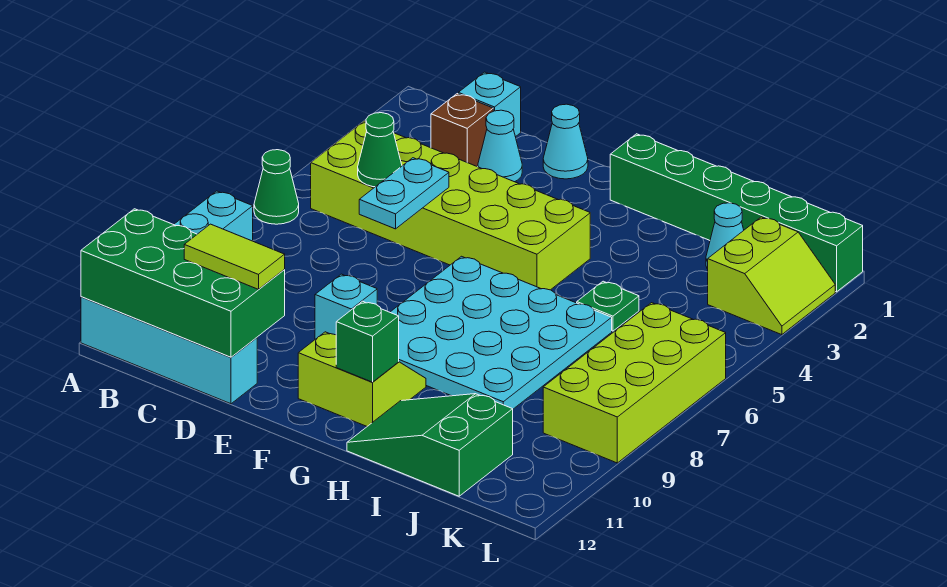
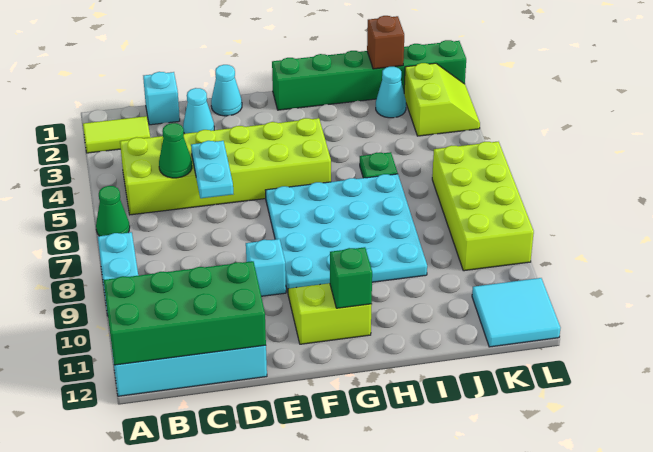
brown brick C2 level 1 -> brown brick J1 level 2
lime tile C11:D11 level 3 -> lime tile A2:B2 level 1
green slope H11:J12 level 1 top J -> none
none -> cyan tile K11:L12 level 1

